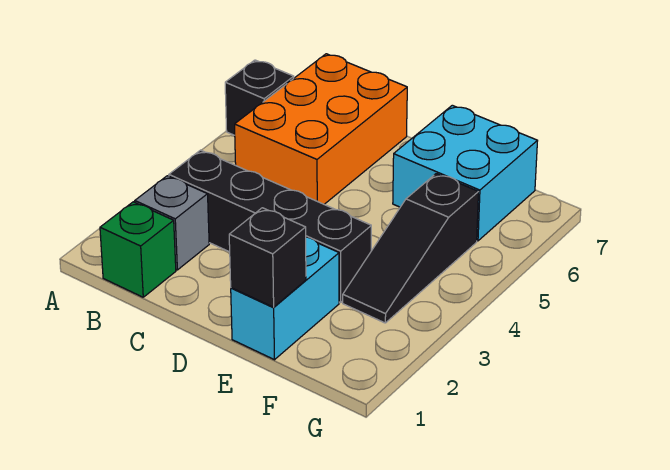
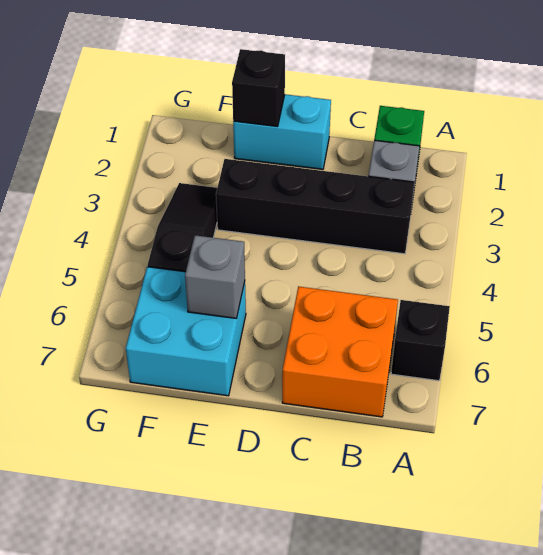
orange brick B5:C7 level 1 -> orange brick B6:C7 level 1
cyan brick E1:E2 level 1 -> cyan brick D1:E1 level 1
none -> grey brick E6 level 2

